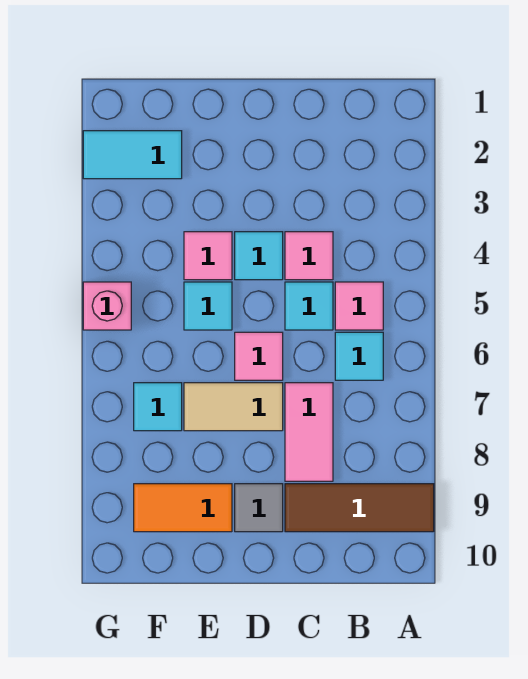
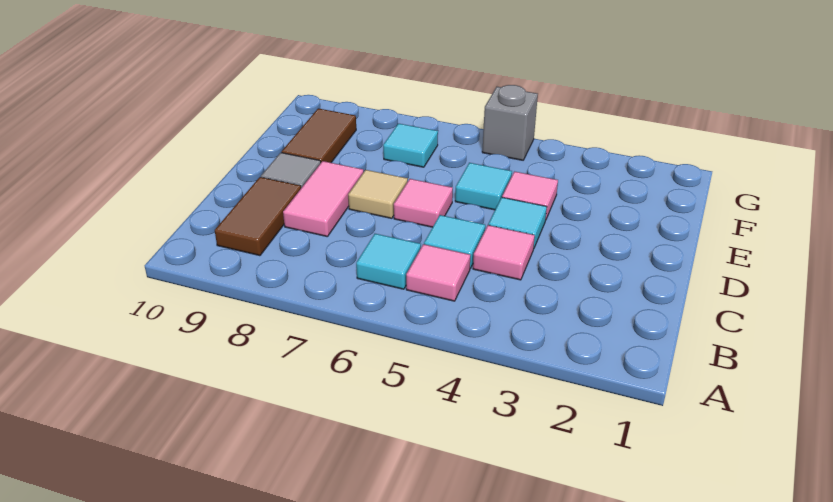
brown tile A9:C9 level 1 -> brown tile B9:C9 level 1
pink tile C7:C8 level 1 -> pink tile C8:D8 level 1
tan tile D7:E7 level 1 -> tan tile D7 level 1
orange tile E9:F9 level 1 -> brown tile E9:F9 level 1
cyan tile F2:G2 level 1 -> none
pink brick G5 level 1 -> grey brick G5 level 1

